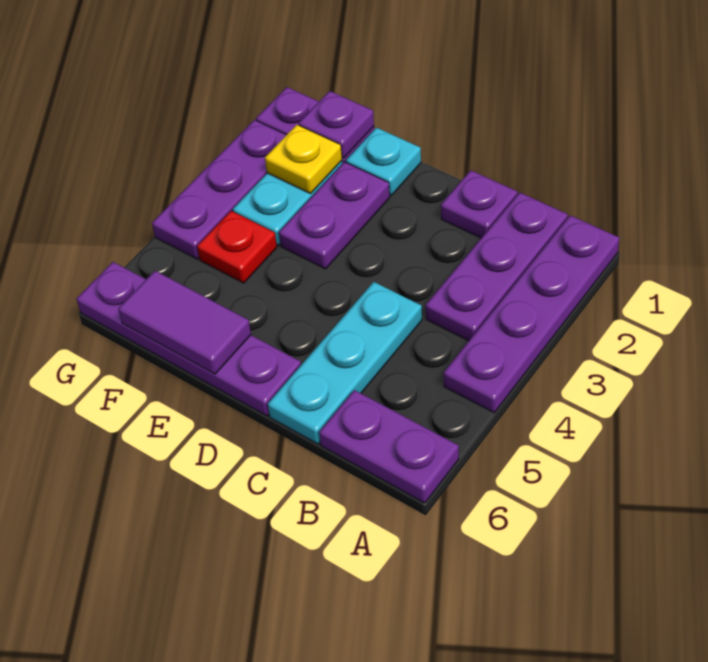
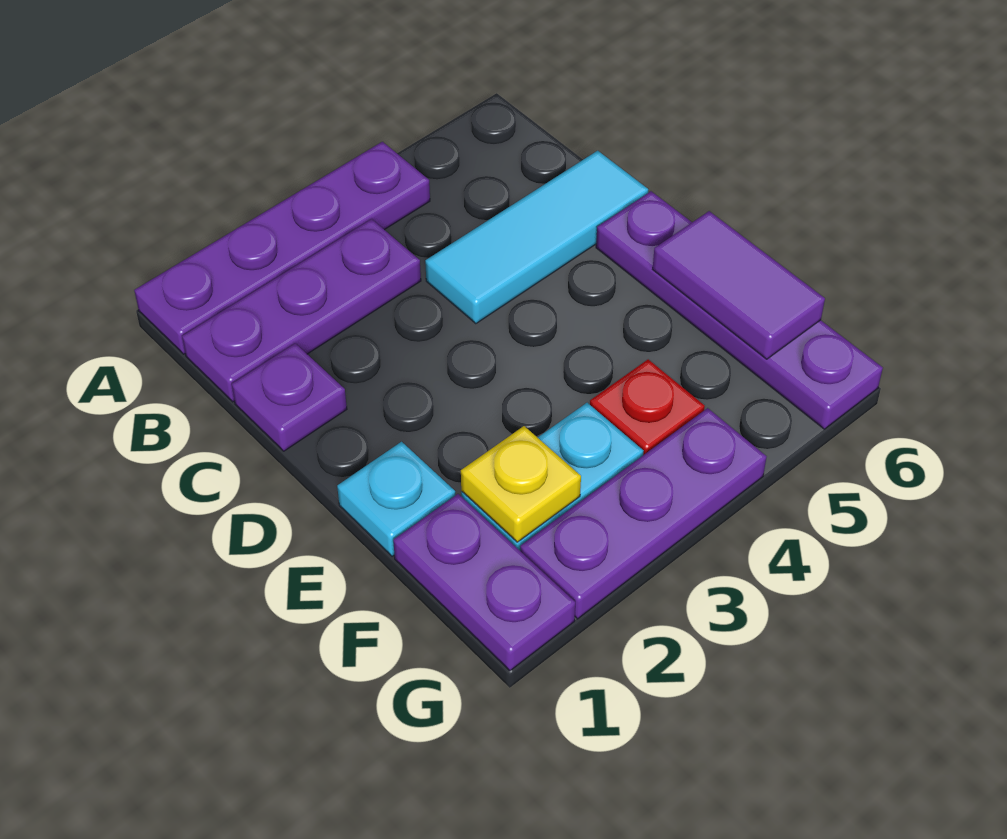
purple plate A6:B6 level 1 -> none
cyan plate C4:C6 level 1 -> cyan tile C4:C6 level 1
purple plate E2:E3 level 1 -> none
purple plate F1 level 2 -> none

